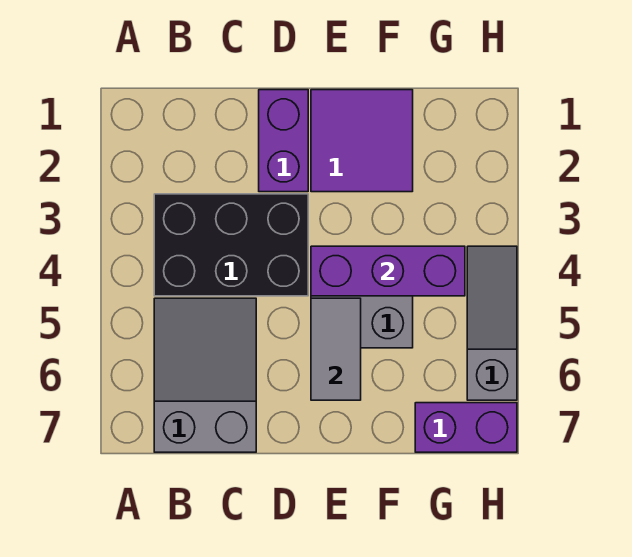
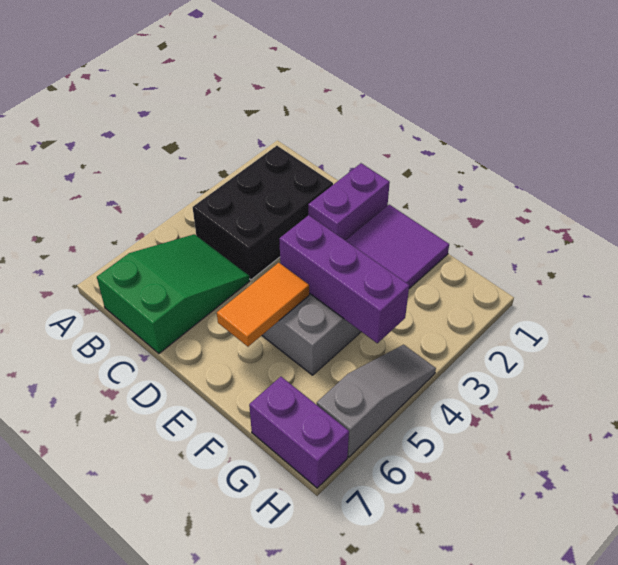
black brick B3:D4 level 1 -> black brick B2:C4 level 1
grey slope B5:C7 level 1 top 7 -> green slope B5:C7 level 1 top 7
grey tile E5:E6 level 2 -> orange tile E5:E6 level 2

